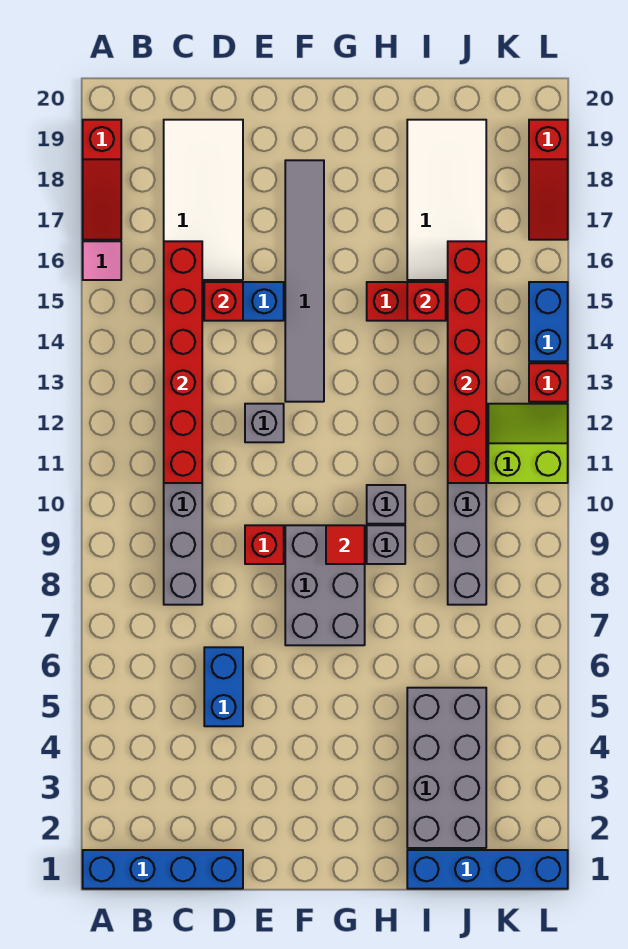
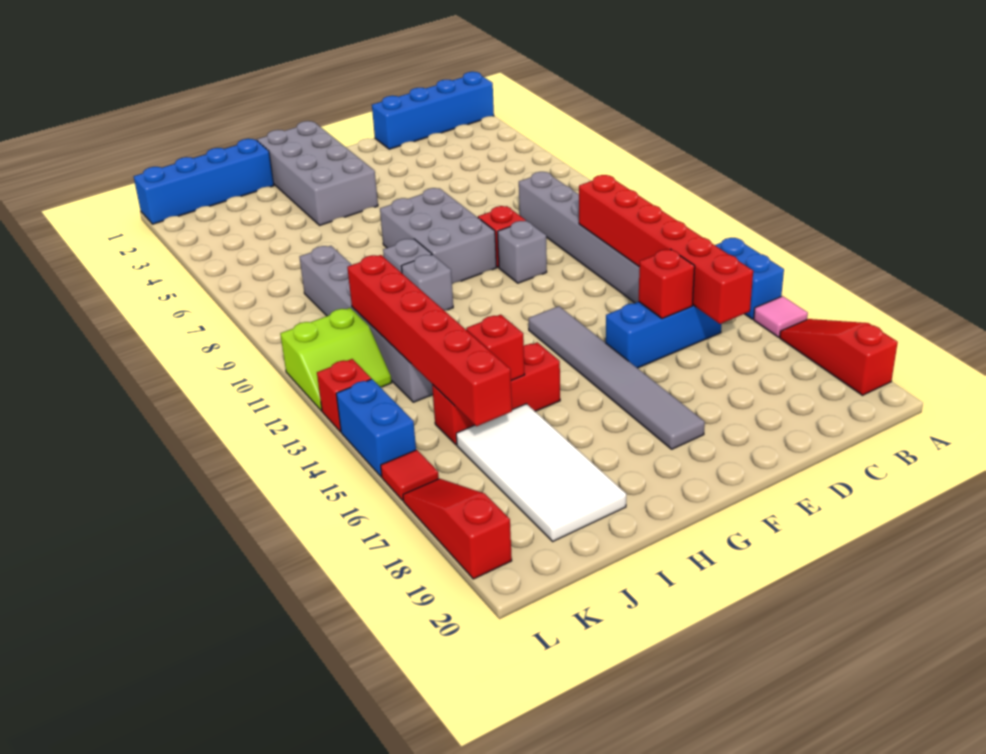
white tile C16:D19 level 1 -> none
blue brick D5:D6 level 1 -> blue brick A14:A15 level 1
grey brick E12 level 1 -> grey brick E10 level 1
red tile G9 level 2 -> red tile L16 level 1
grey brick I2:J5 level 1 -> grey brick G1:H4 level 1

